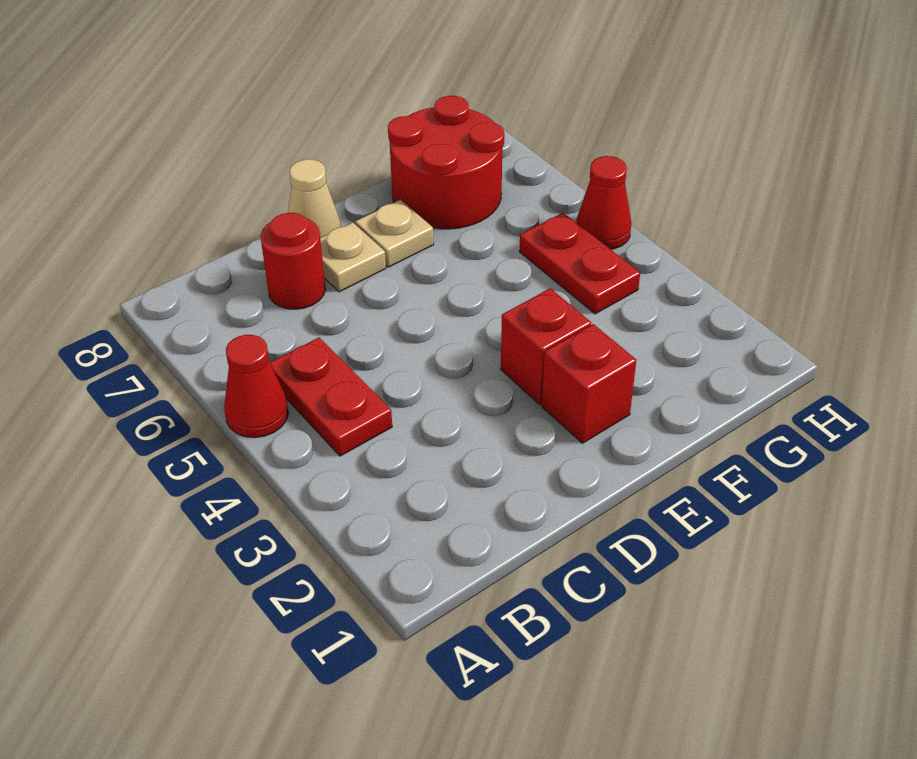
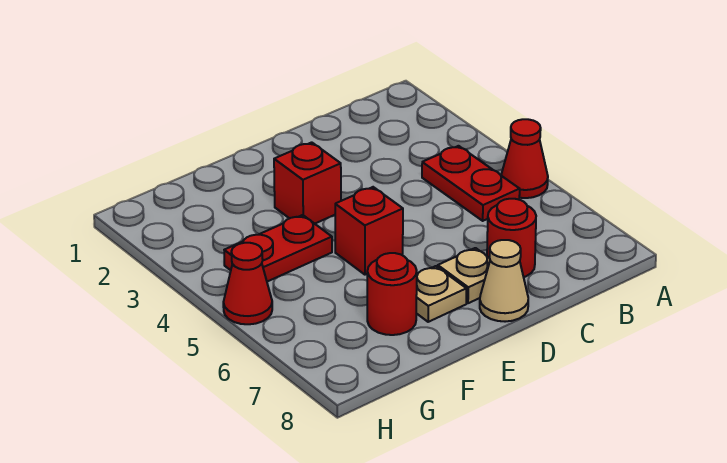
red brick E2 level 1 -> red brick E5 level 1
red round brick F7:G8 level 1 -> red round brick F7 level 1
red plate G4:G5 level 1 -> red plate F4:G4 level 1

